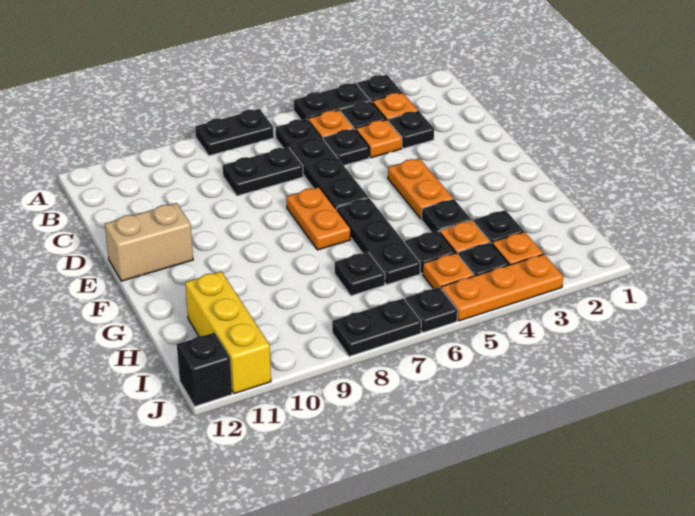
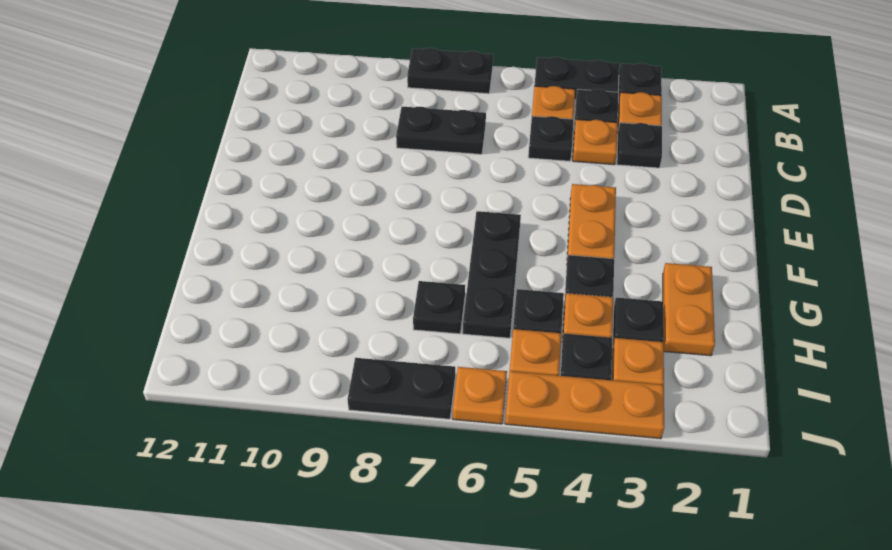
black plate B6:E6 level 1 -> none
orange plate E7:F7 level 1 -> orange plate G2:H2 level 1
tan brick E11:E12 level 1 -> none
yellow brick H11:J11 level 1 -> none
black plate J6 level 1 -> orange plate J6 level 1
black brick J12 level 1 -> none

